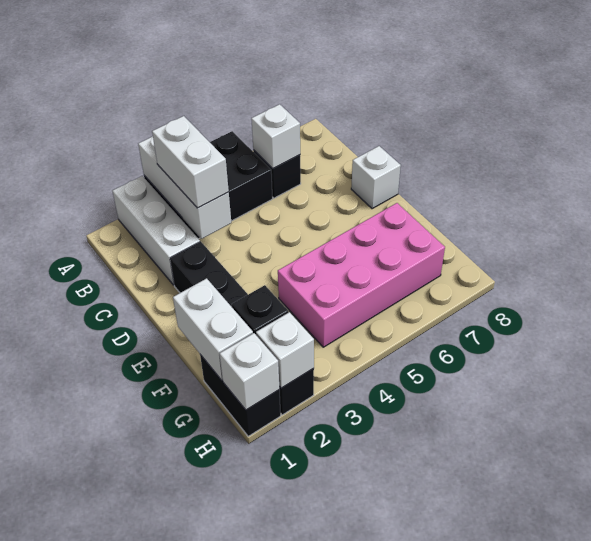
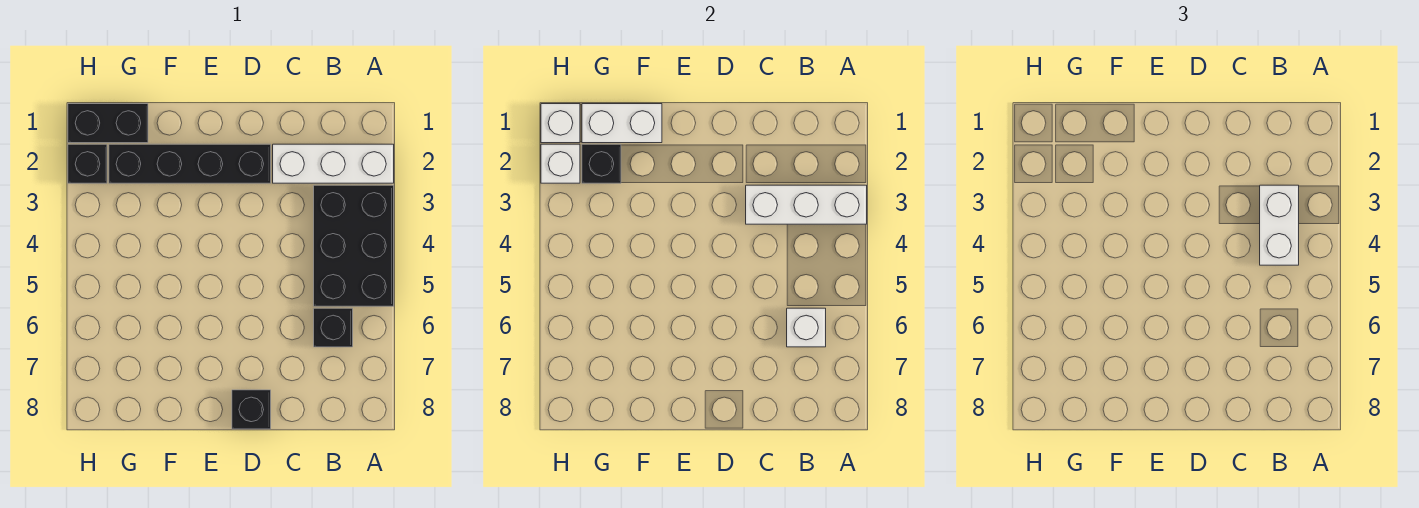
white brick B3:C3 level 3 -> white brick B3:B4 level 3
white brick D8 level 1 -> black brick D8 level 1
pink brick F4:G7 level 1 -> none

